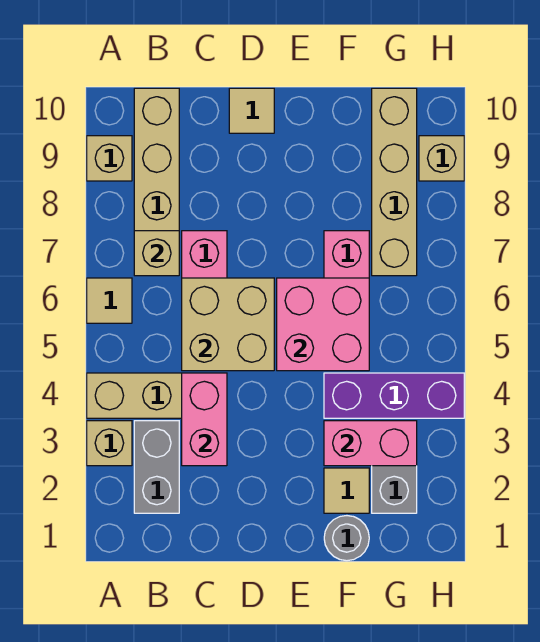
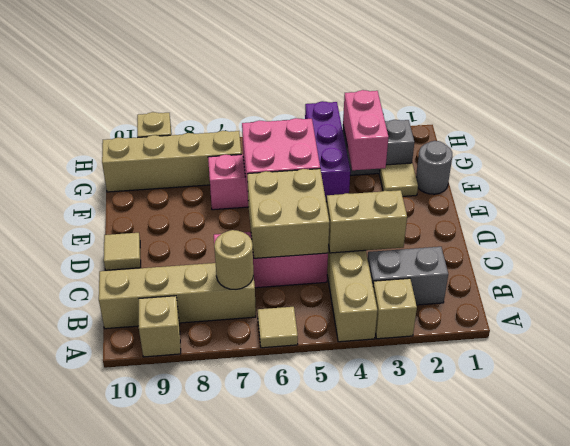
tan brick B7 level 2 -> tan round brick B7 level 2
pink brick C3:C4 level 2 -> tan brick C3:C4 level 2

